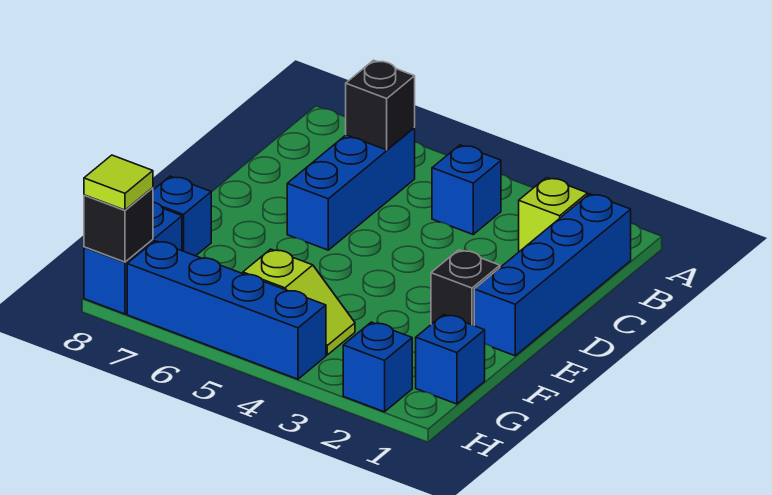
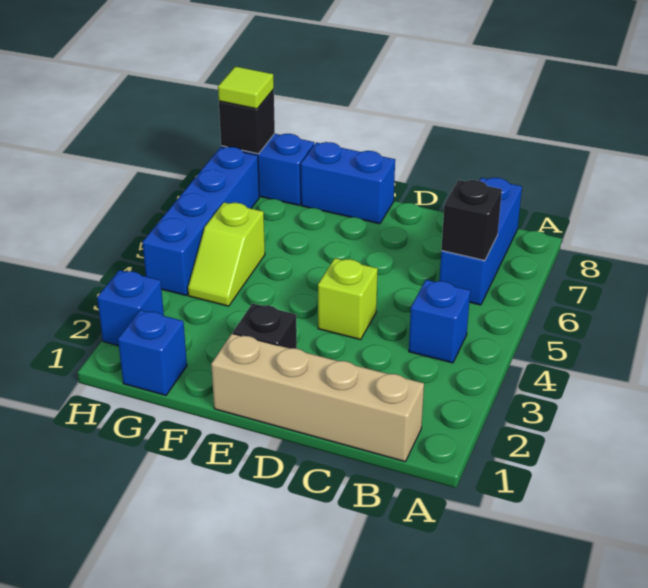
blue brick B1:E1 level 1 -> tan brick B1:E1 level 1
lime brick B2 level 1 -> lime brick D4 level 1
blue brick B6:D6 level 1 -> blue brick B6:B8 level 1
blue brick F8 level 1 -> blue brick E8:F8 level 1

